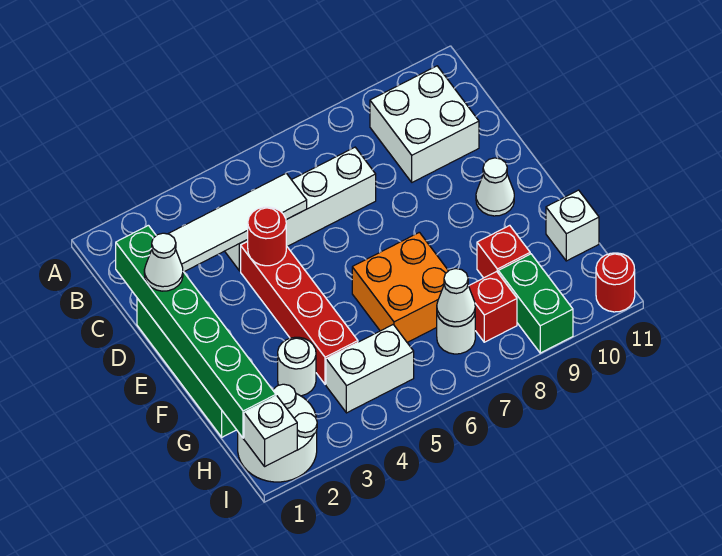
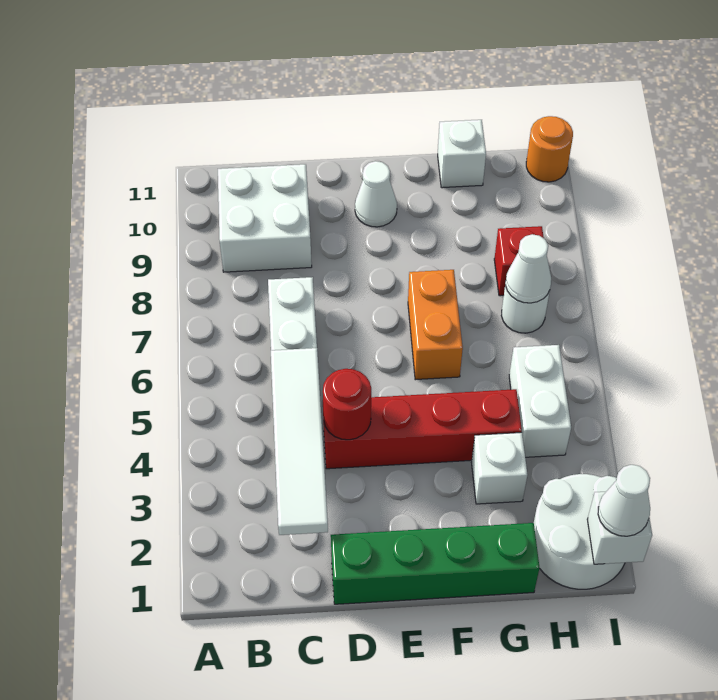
green brick C1:H1 level 2 -> none
white cone D1 level 3 -> white cone I1 level 3
orange brick F6:G7 level 1 -> orange brick F6:F7 level 1
white round brick G3 level 1 -> white brick G3 level 1
red brick G9 level 1 -> none
green brick H9:I9 level 1 -> none
red round brick I11 level 1 -> orange round brick I11 level 1

